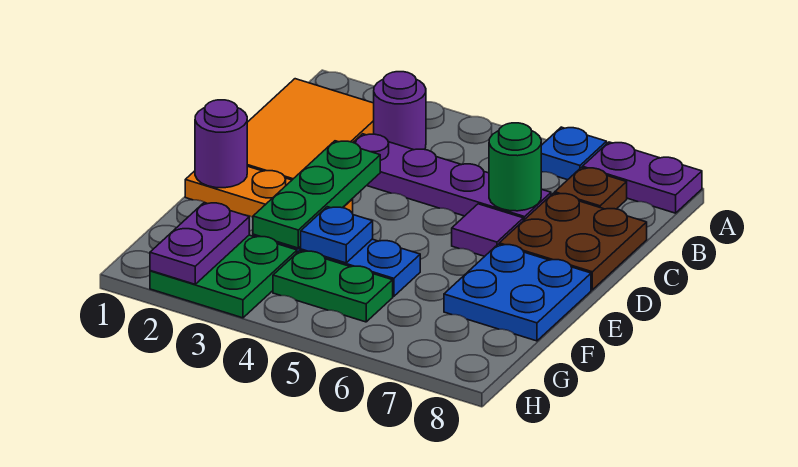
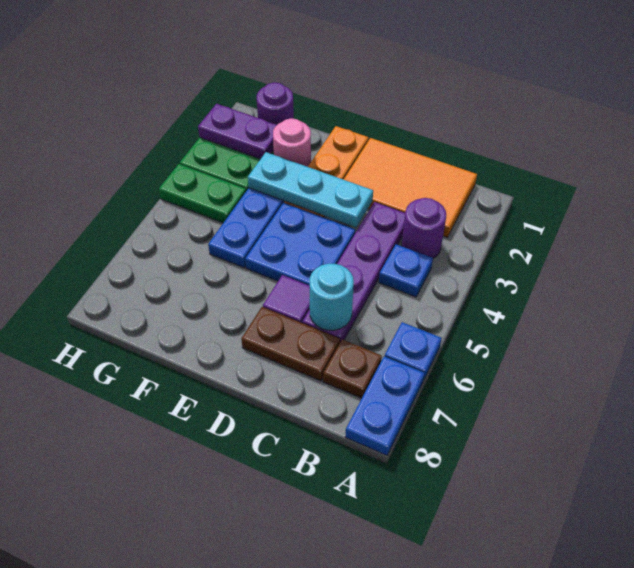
purple plate A7:A8 level 1 -> blue plate A7:A8 level 1
green round brick C6 level 2 -> cyan round brick C6 level 2
brown plate C7:D8 level 1 -> brown plate C7:D7 level 1
green plate D3:F3 level 2 -> cyan plate D3:F3 level 2
purple round brick E1 level 2 -> purple round brick G1 level 1
blue plate E7:F8 level 1 -> blue plate D4:E5 level 1
none -> pink round brick F2 level 1
blue plate F4 level 2 -> blue plate B4 level 1
green plate G4:G5 level 1 -> green plate G4:H4 level 1

